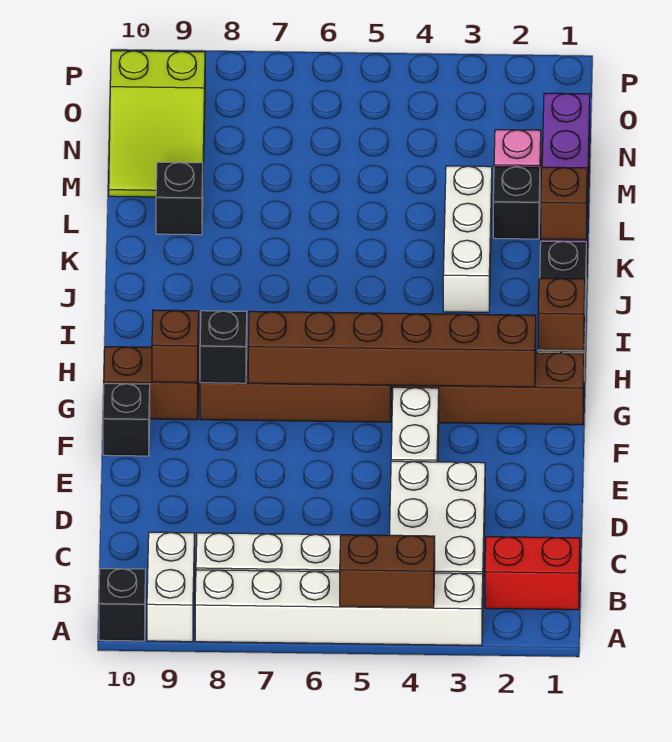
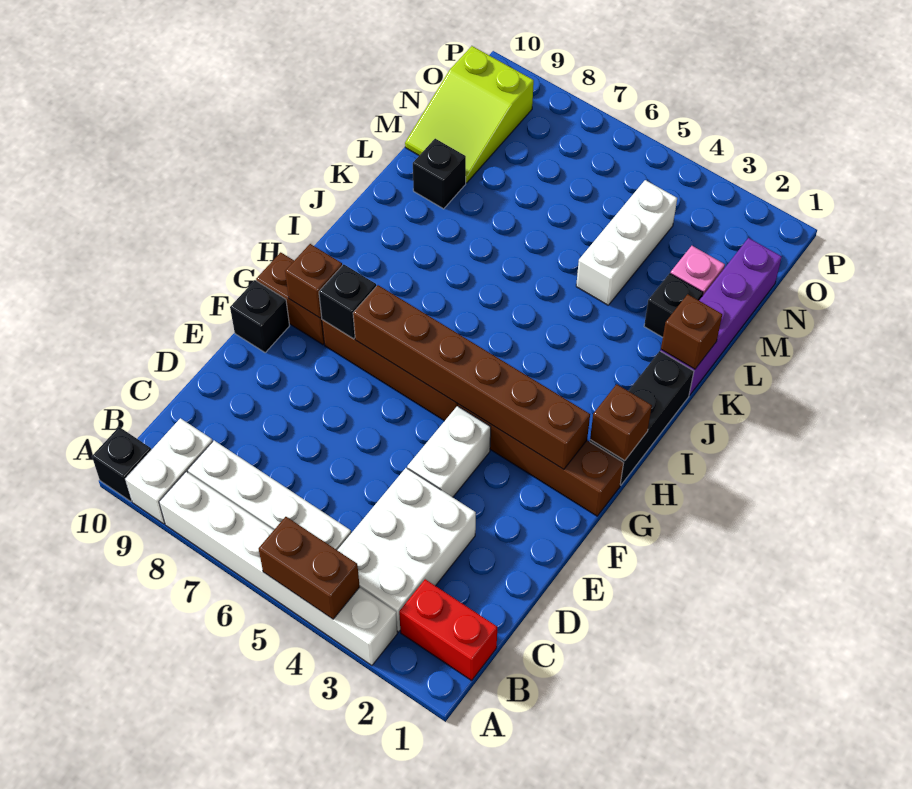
white brick J3:L3 level 1 -> white brick L4:N4 level 1

